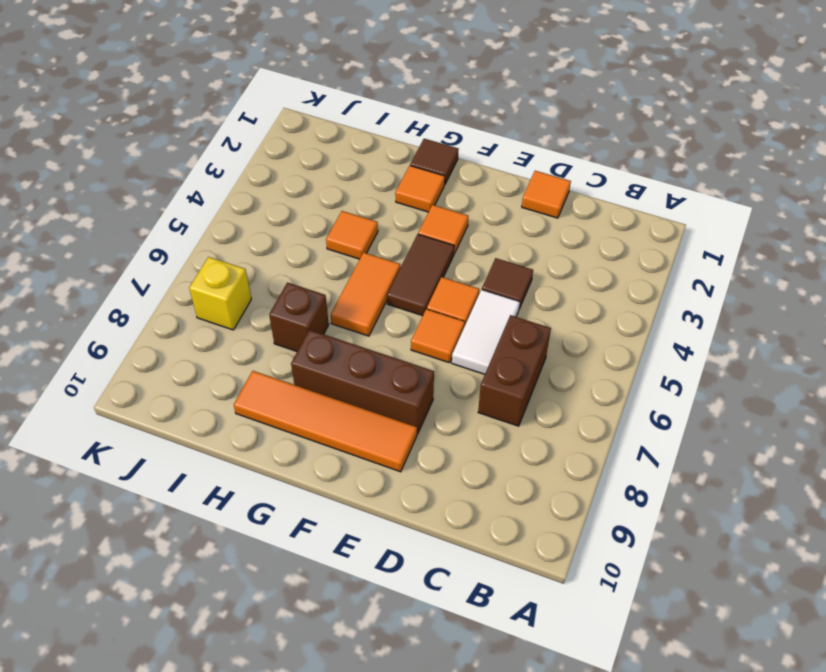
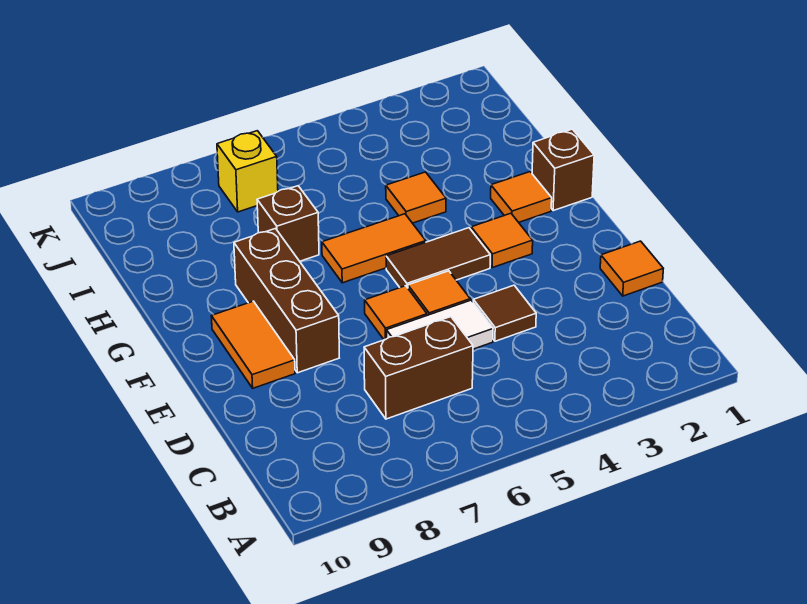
orange tile E9:H9 level 1 -> orange tile E9:F9 level 1
brown tile G1 level 1 -> brown brick G1 level 1

